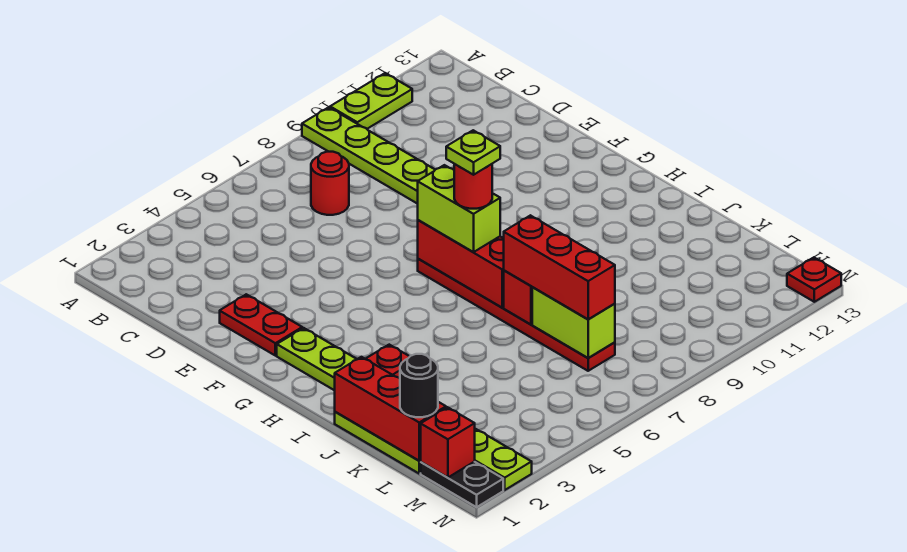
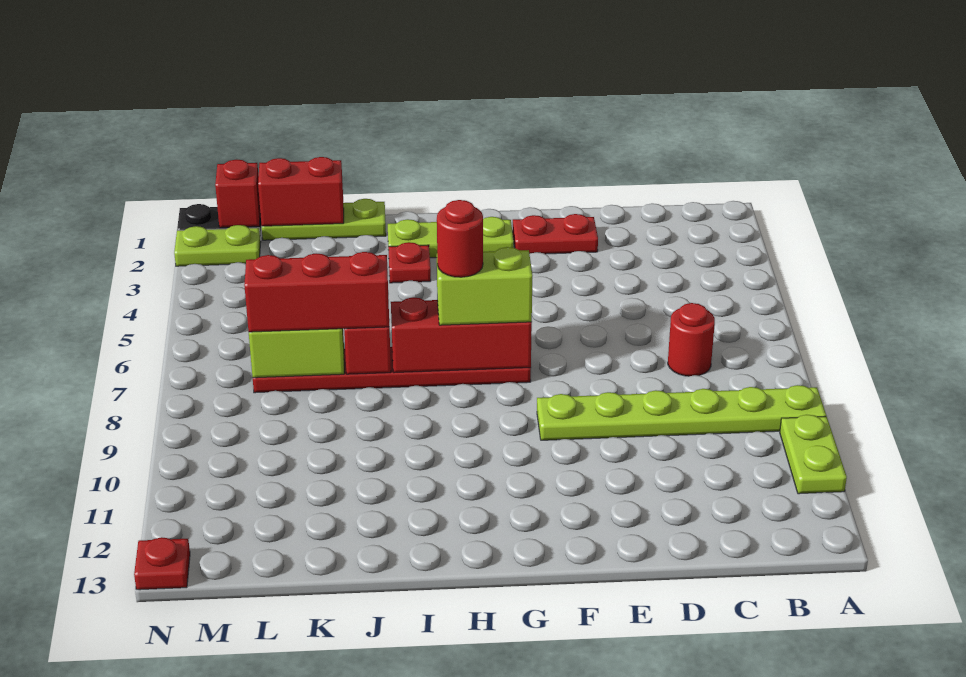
lime plate H7 level 5 -> none
red brick J1:L1 level 2 -> red brick K1:L1 level 2
black round brick L1 level 3 -> none

